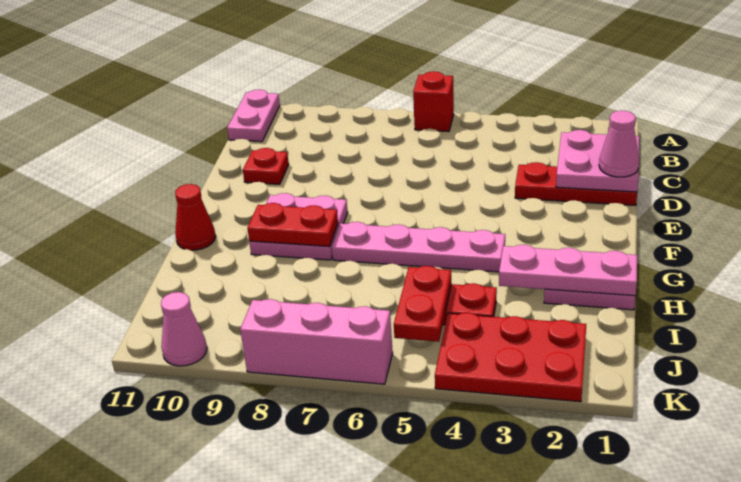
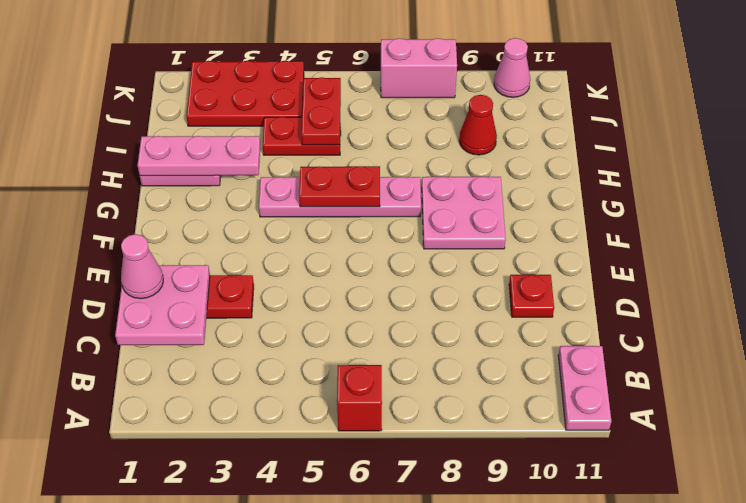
red plate G8:G9 level 2 -> red plate G5:G6 level 2
red cone G11 level 1 -> red cone I9 level 1
pink brick K6:K8 level 1 -> pink brick K7:K8 level 1

